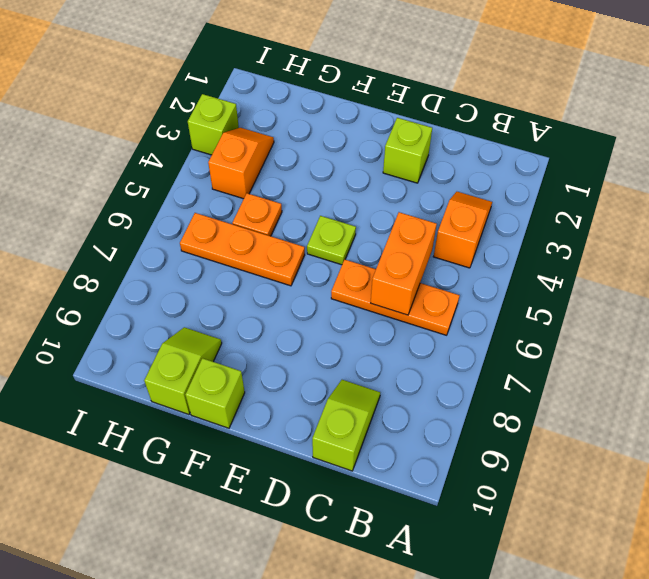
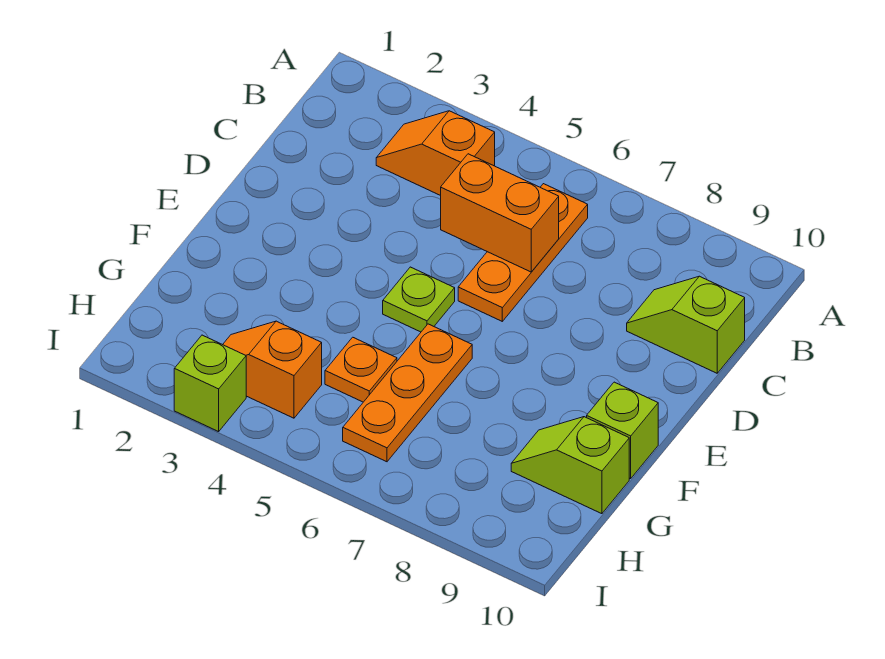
lime brick D2 level 1 -> none

